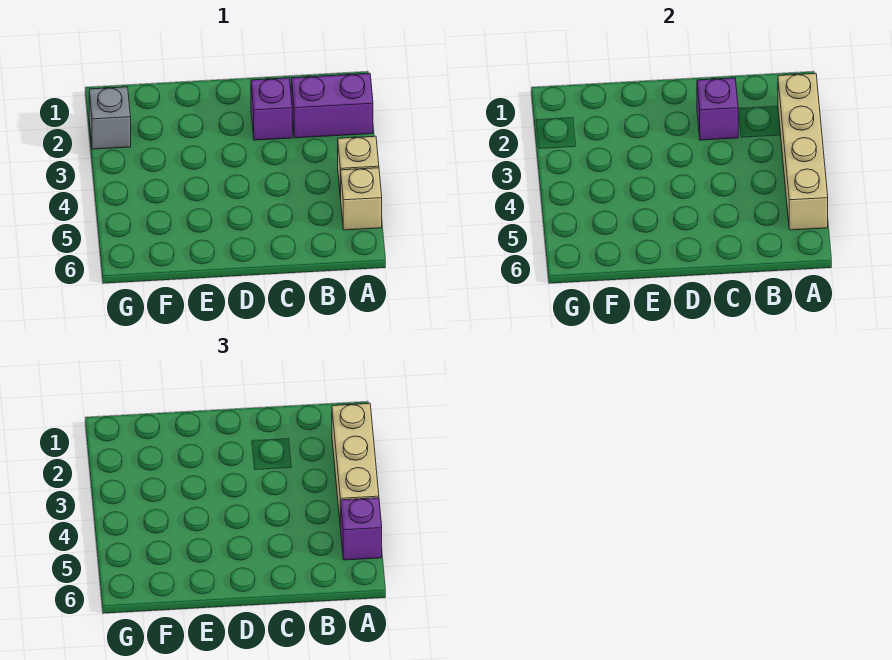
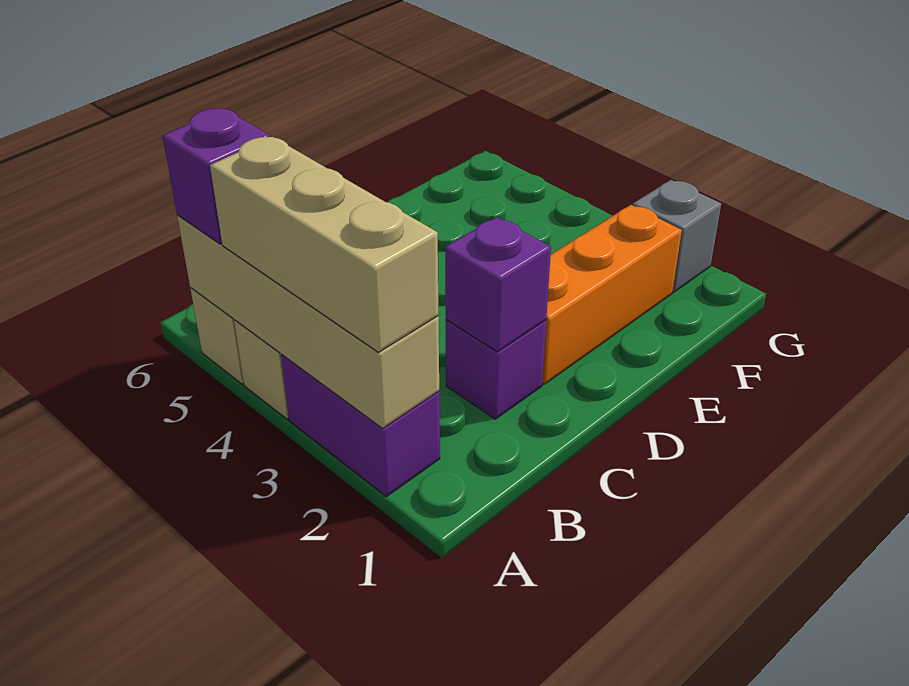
purple brick A2:B2 level 1 -> purple brick A2:A3 level 1
none -> orange brick D2:F2 level 1

